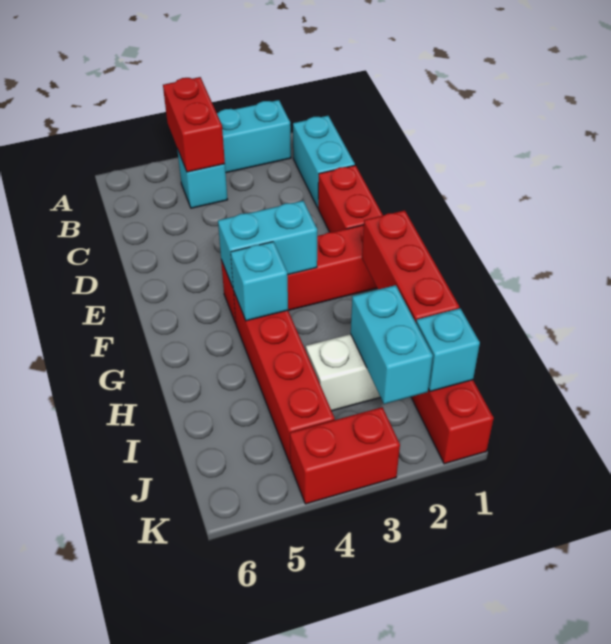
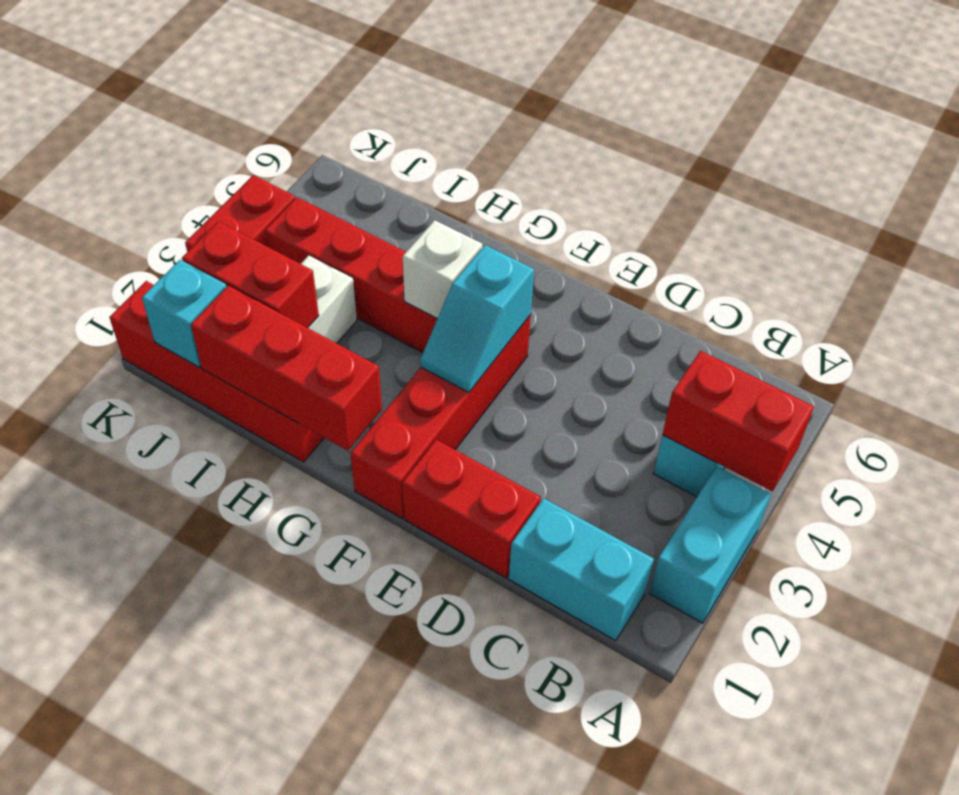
cyan brick F3:F4 level 2 -> cyan slope F3:F4 level 2 top 4
cyan brick G4 level 2 -> white brick G4 level 2
cyan brick I2:J2 level 2 -> red brick I2:J2 level 2

